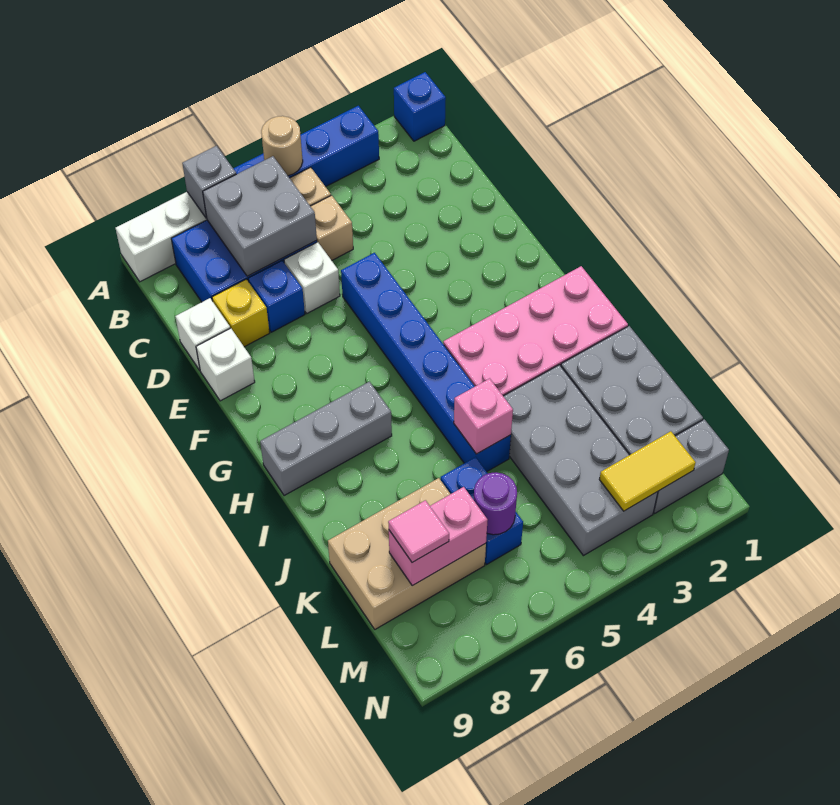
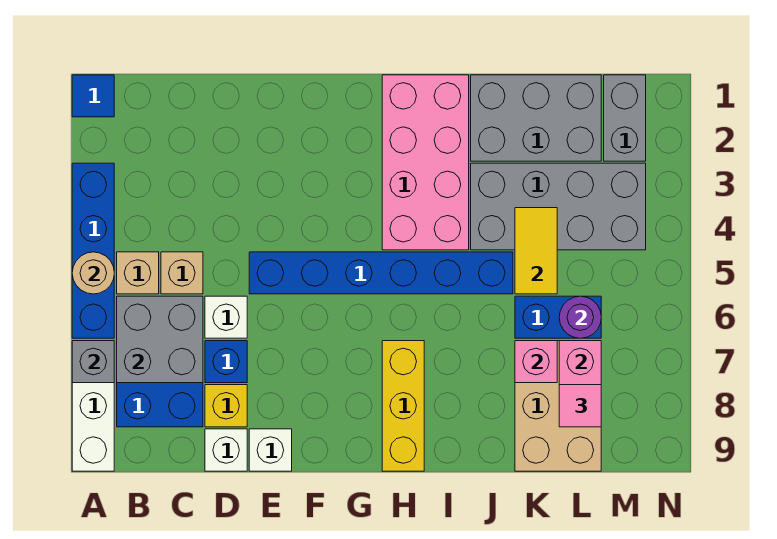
blue brick A1 level 1 -> blue tile A1 level 1
grey brick H7:H9 level 1 -> yellow brick H7:H9 level 1
pink brick J5 level 2 -> pink brick K7 level 2
yellow tile M2:M3 level 2 -> yellow tile K4:K5 level 2

